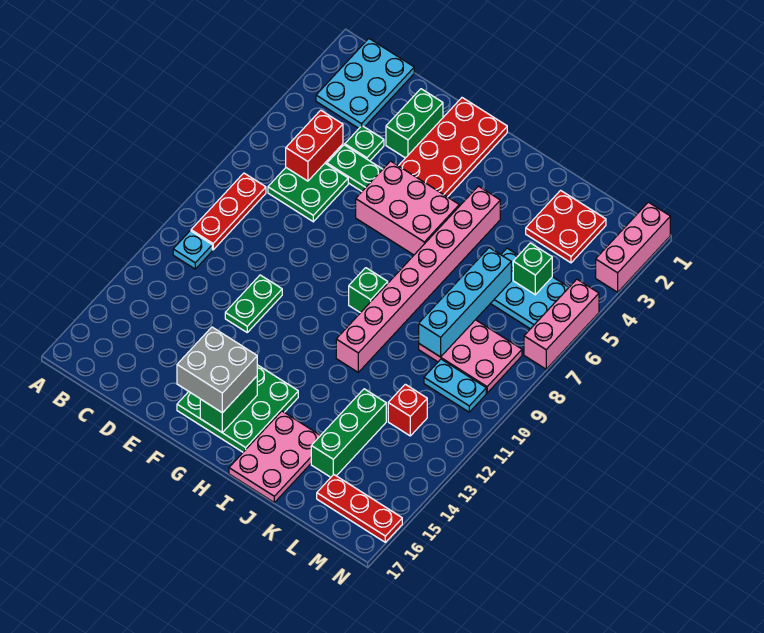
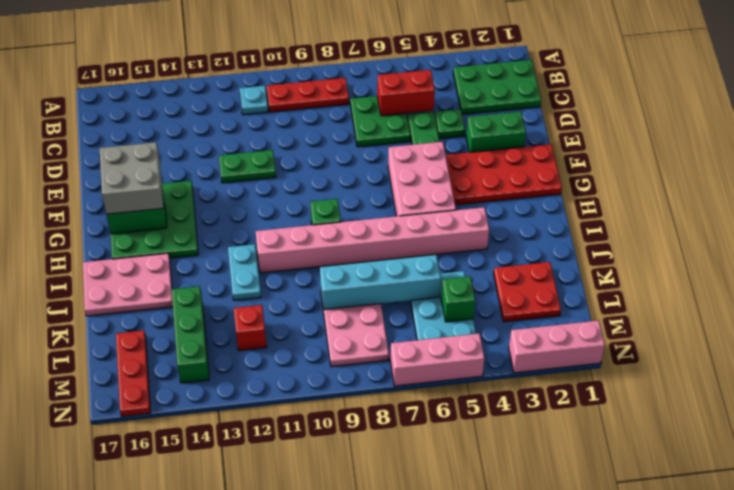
cyan plate B1:C3 level 1 -> green plate B1:C3 level 1
green brick K13:K15 level 1 -> green brick K14:M14 level 1
cyan plate L10:M10 level 1 -> cyan plate I12:J12 level 1

